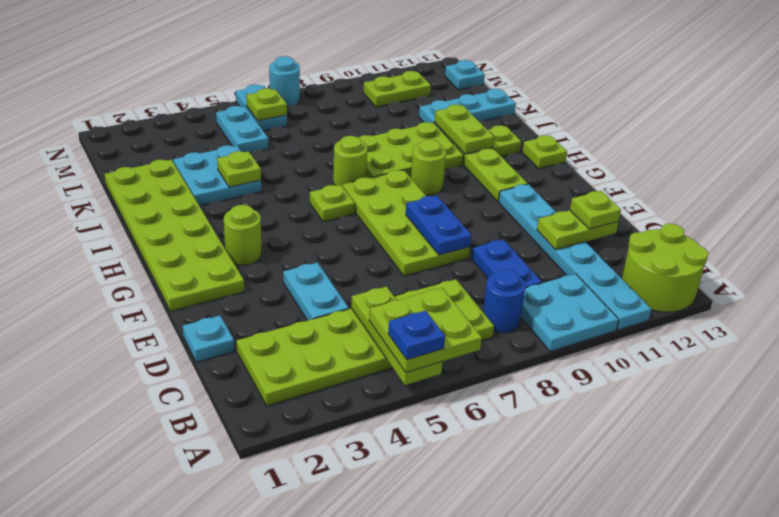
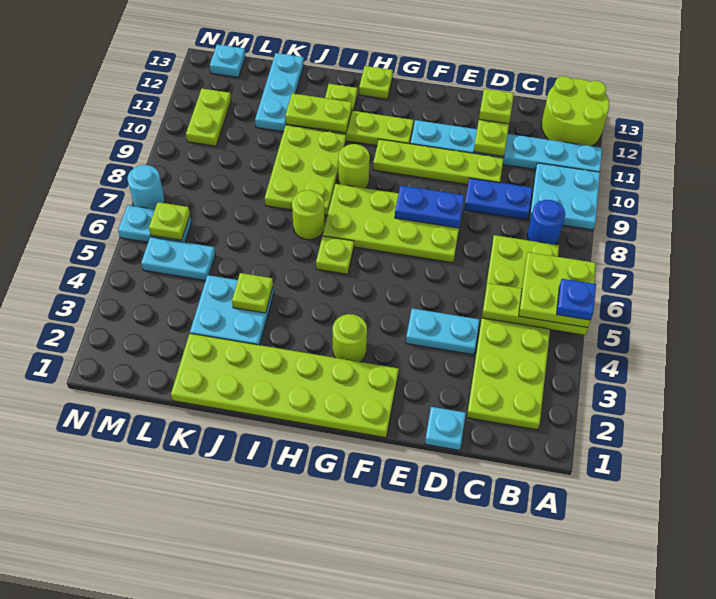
none -> lime plate D10:G10 level 1

